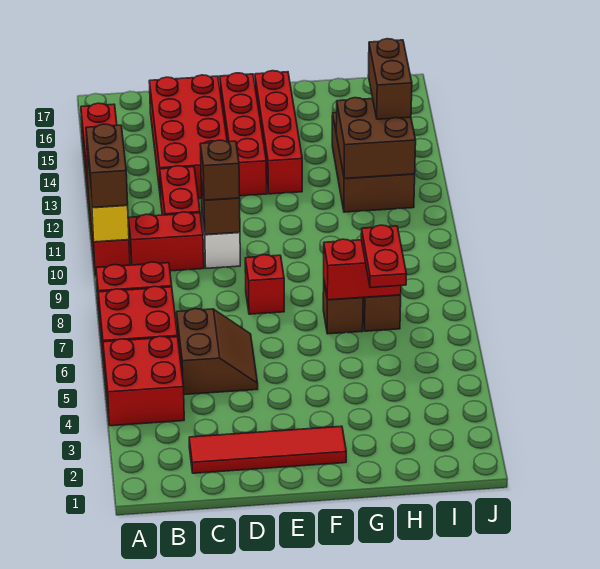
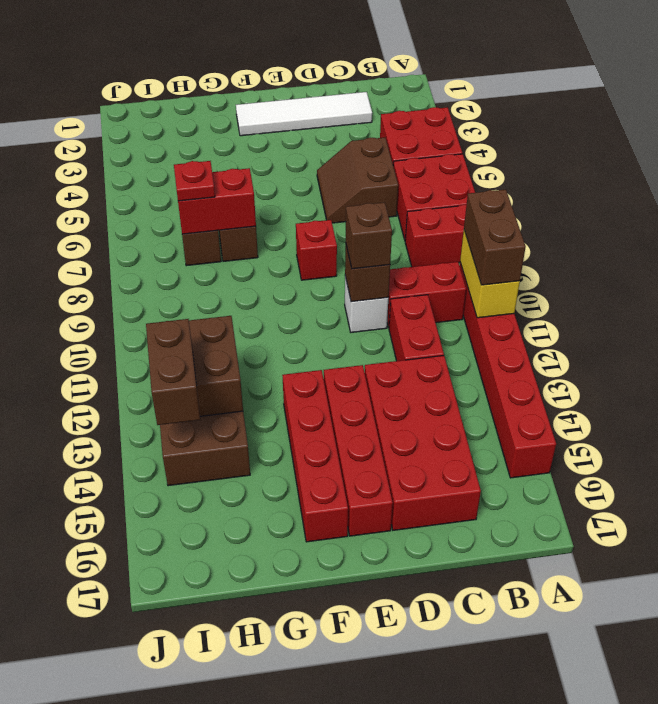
red tile C2:F2 level 1 -> white tile C2:F2 level 1
red plate H6:H7 level 3 -> red plate H7 level 3

